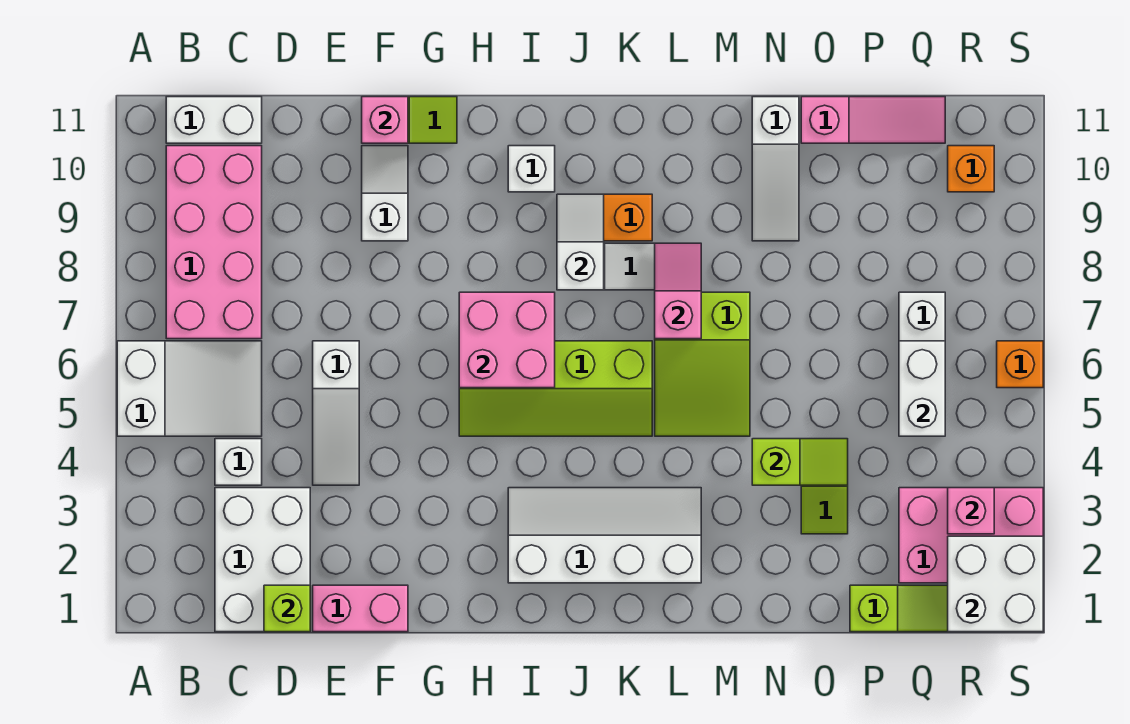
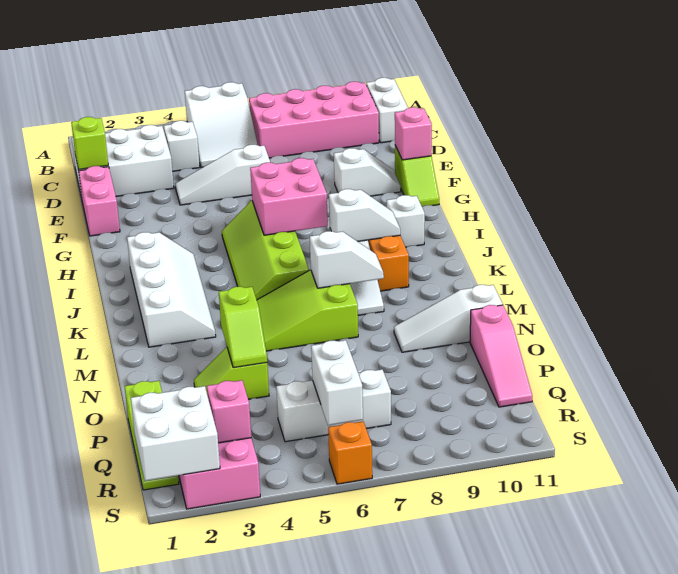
pink slope L7:L8 level 2 top 7 -> white slope L7:L8 level 2 top 7
white brick Q5:Q6 level 2 -> white brick Q6:R6 level 2
orange brick R10 level 1 -> none

